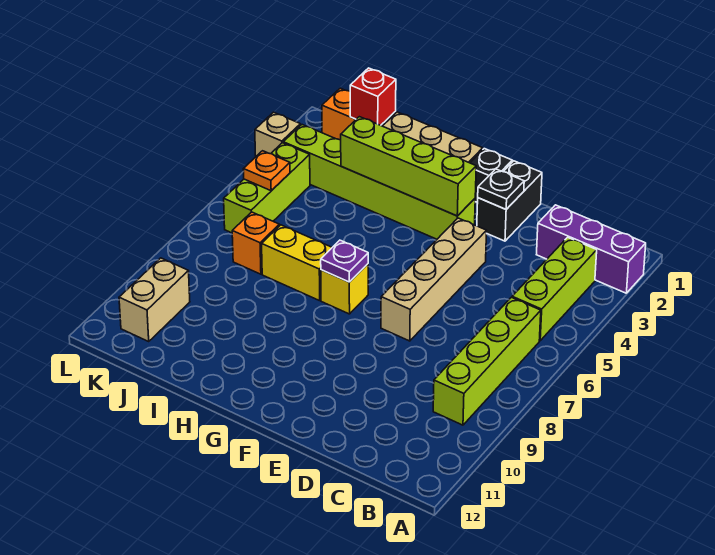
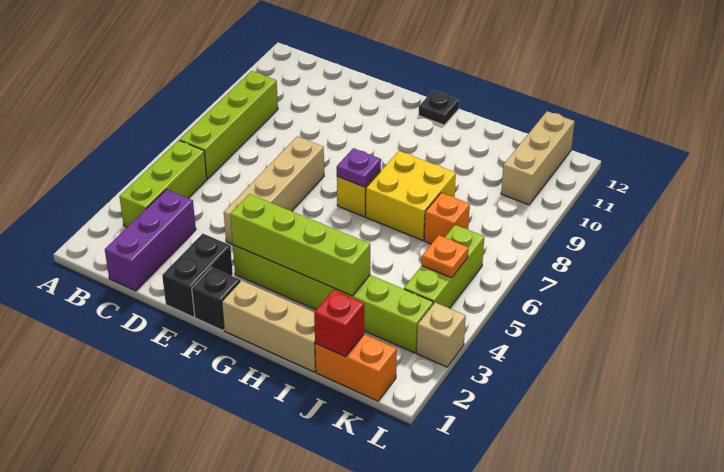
purple brick A2:C2 level 1 -> purple brick C1:C3 level 1
black plate E2 level 2 -> black plate G12 level 1
yellow brick H7:I7 level 1 -> yellow brick H7:I8 level 1
tan brick K10:K11 level 1 -> tan brick K10:K12 level 1

